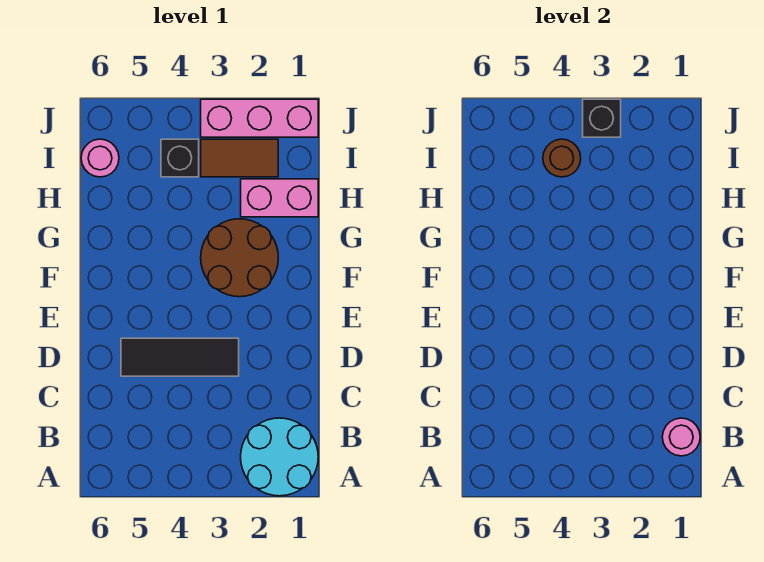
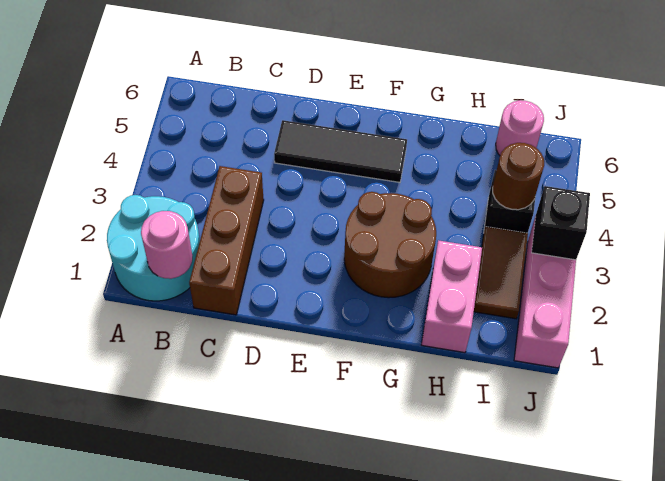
none -> brown brick C1:C3 level 1
black tile D3:D5 level 1 -> black tile D5:F5 level 1

